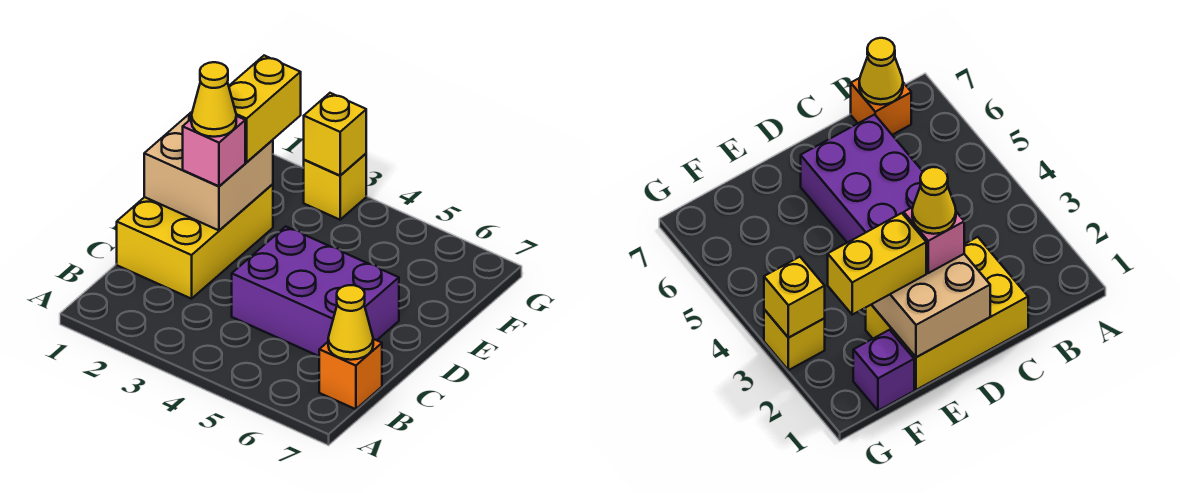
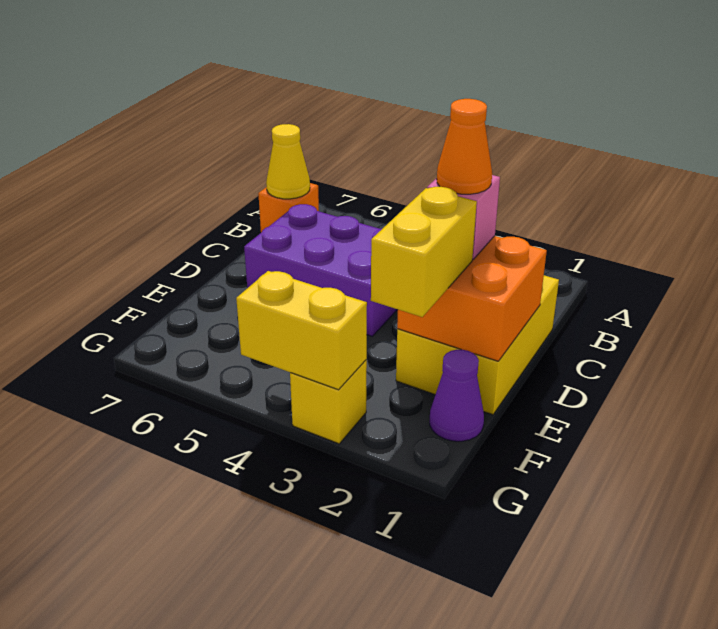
tan brick D1:E2 level 2 -> orange brick D1:E2 level 2
yellow cone D2 level 4 -> orange cone D2 level 4
purple brick F1 level 1 -> purple cone F1 level 1
yellow brick G3 level 2 -> yellow brick G3:G4 level 2

